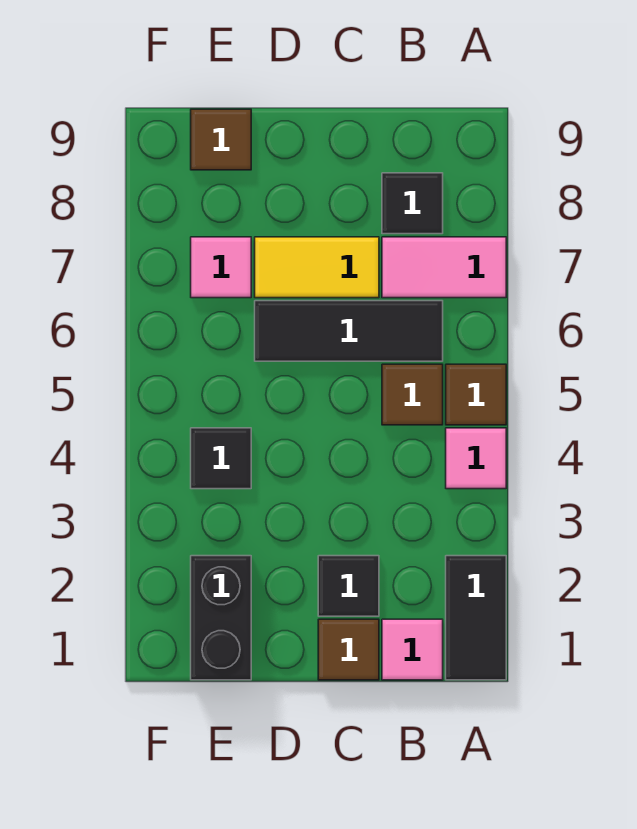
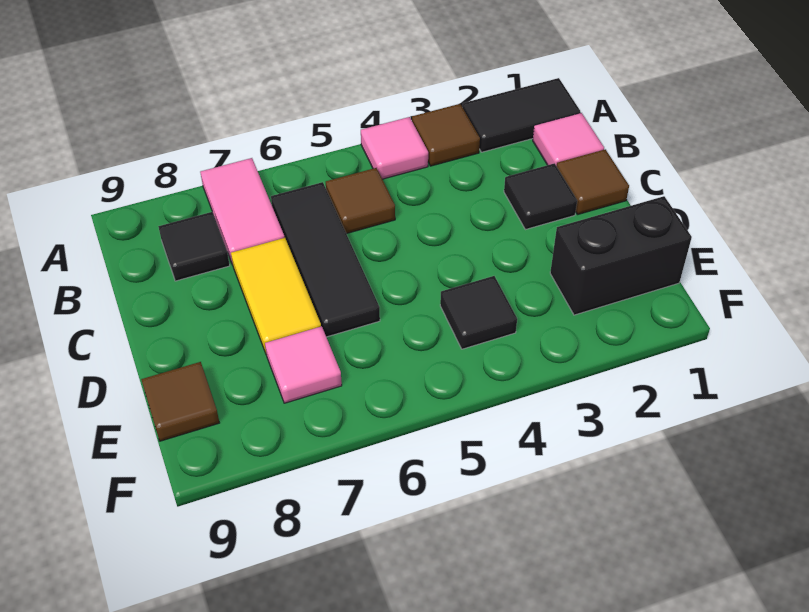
brown tile A5 level 1 -> brown tile A3 level 1

